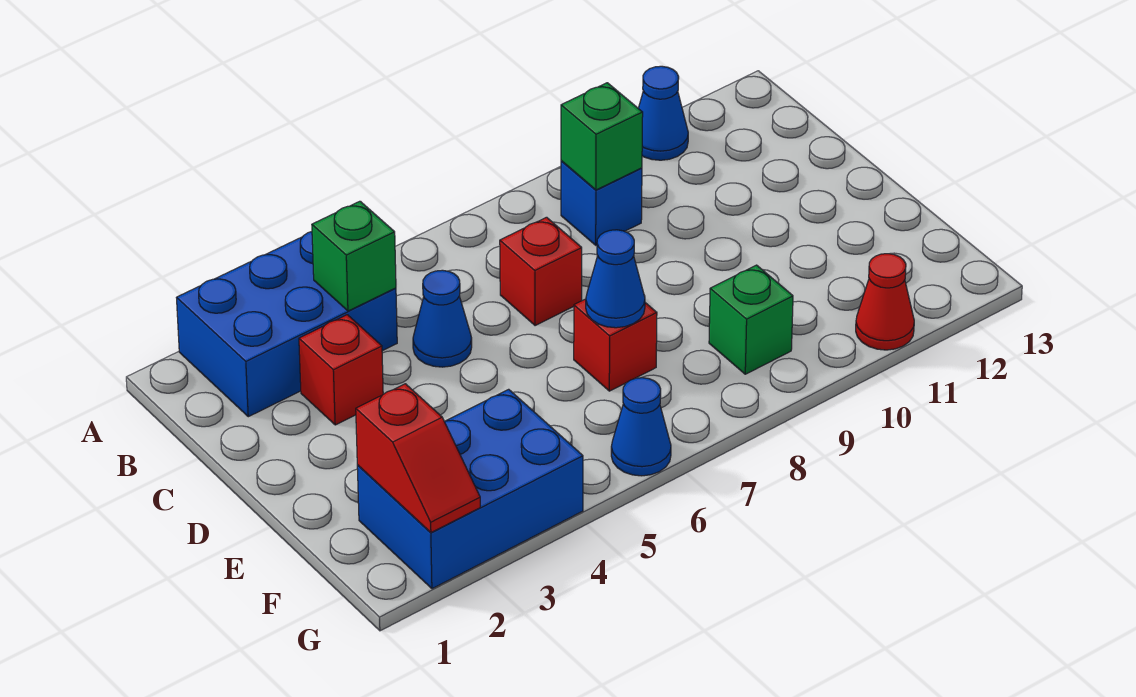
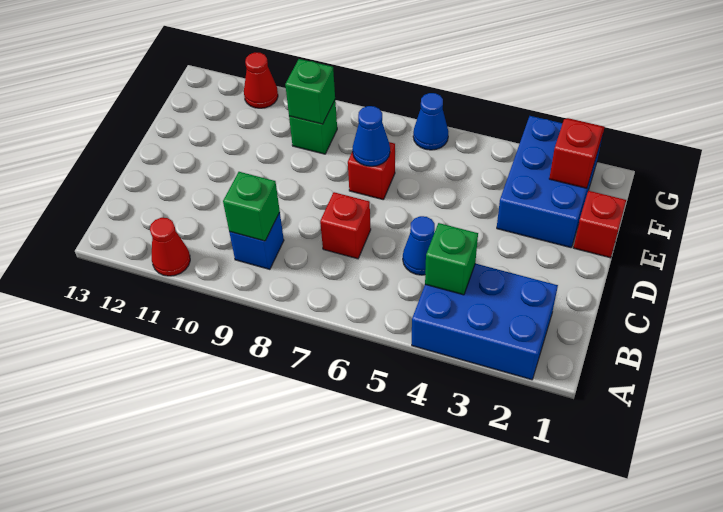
blue cone A11 level 1 -> red cone A11 level 1
red brick C3 level 1 -> red brick E1 level 1
blue brick F2:G4 level 1 -> blue brick E2:G3 level 1
none -> green brick F9 level 2

